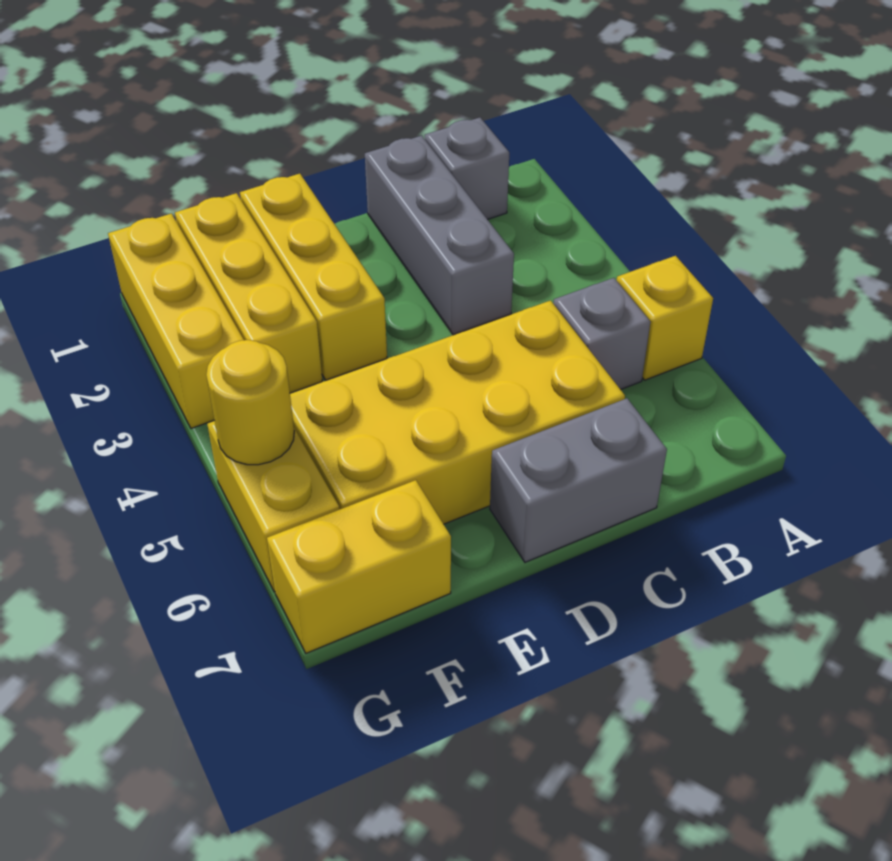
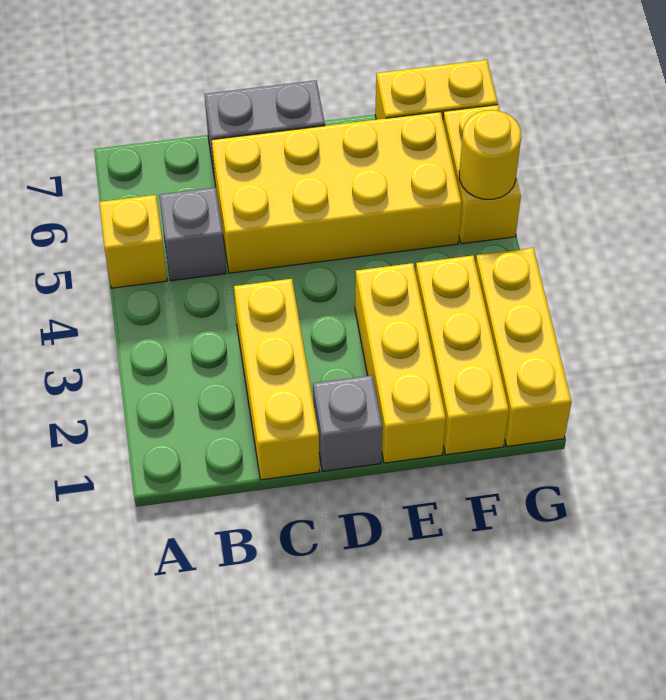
grey brick B1 level 1 -> grey brick D1 level 1
grey brick C1:C3 level 1 -> yellow brick C1:C3 level 1

